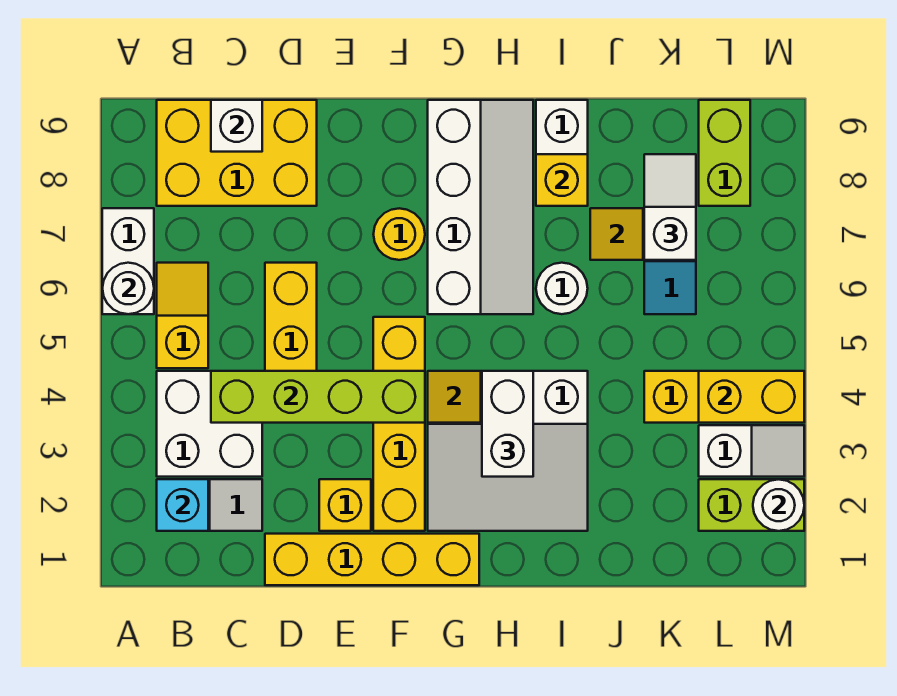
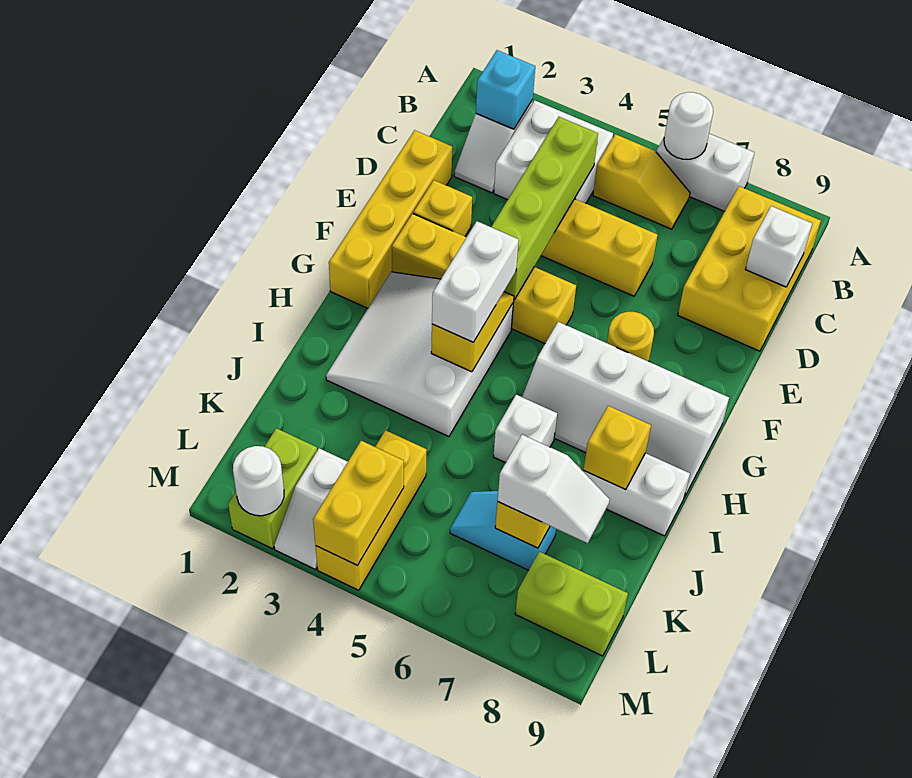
white brick H3:H4 level 3 -> white brick G4:H4 level 3
white round brick I6 level 1 -> white brick I6 level 1

